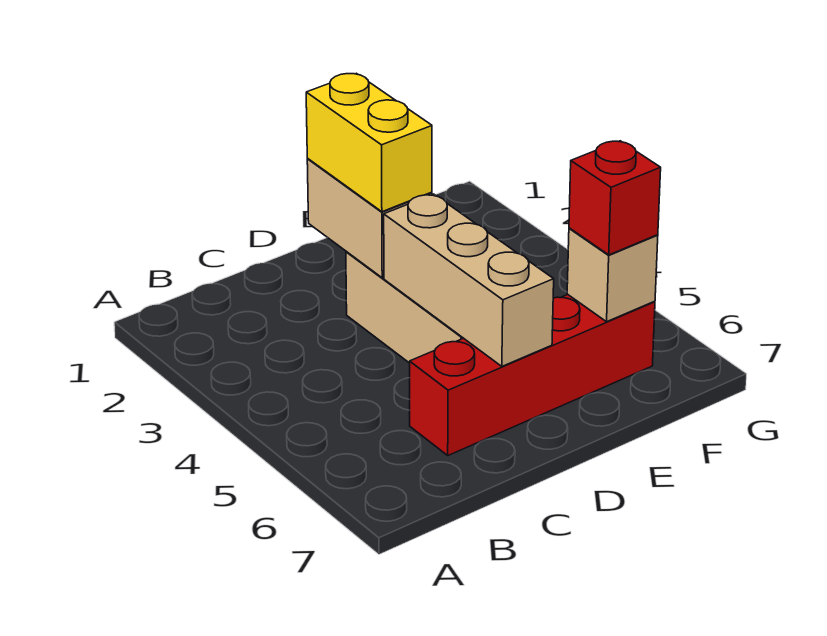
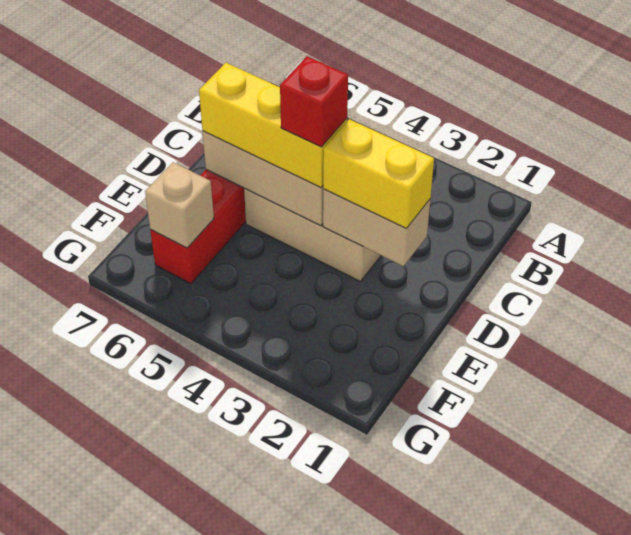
none -> yellow brick D4:D6 level 3
red brick F6 level 3 -> red brick D4 level 4

